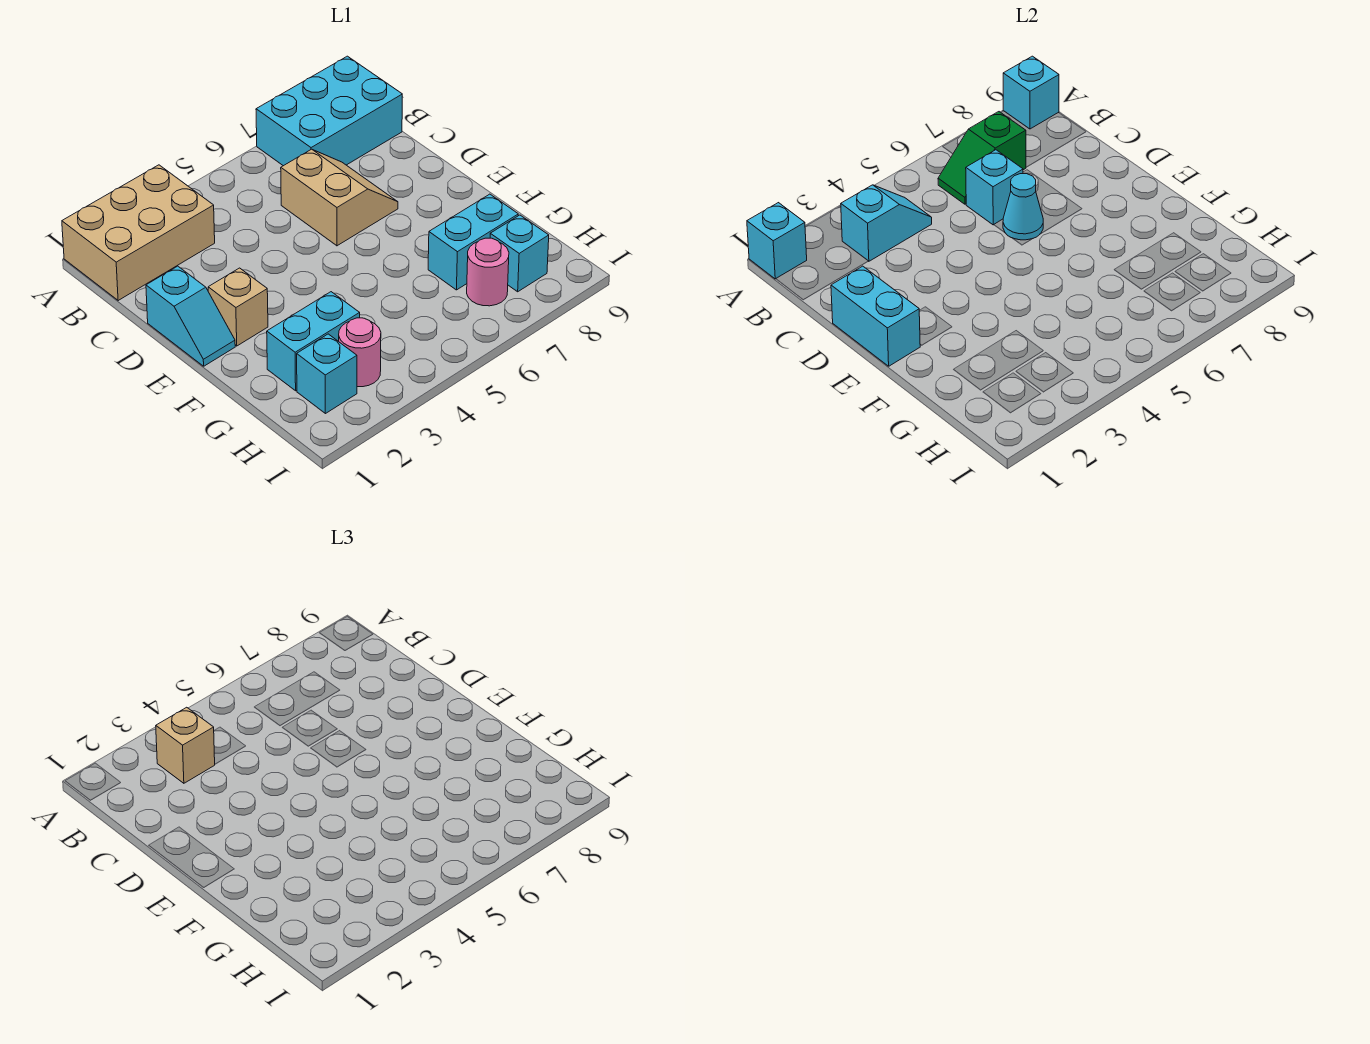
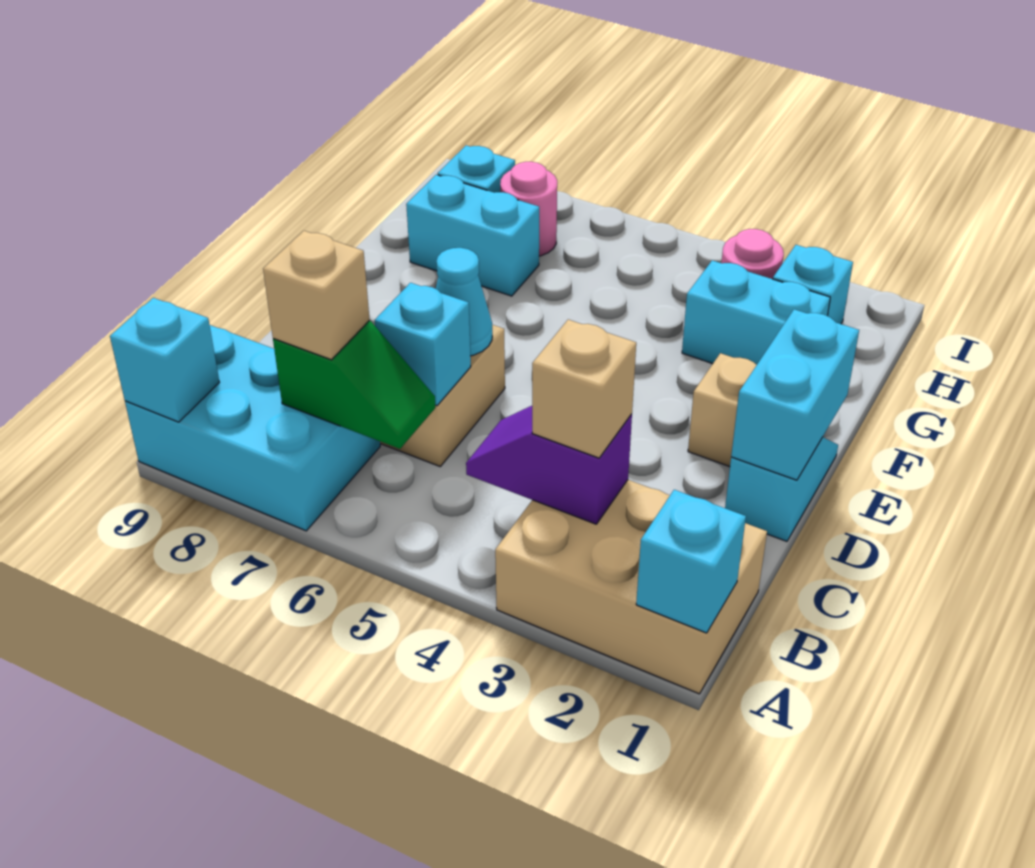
cyan slope B3:B4 level 2 top 3 -> purple slope B3:B4 level 2 top 3
none -> tan brick B7 level 3

